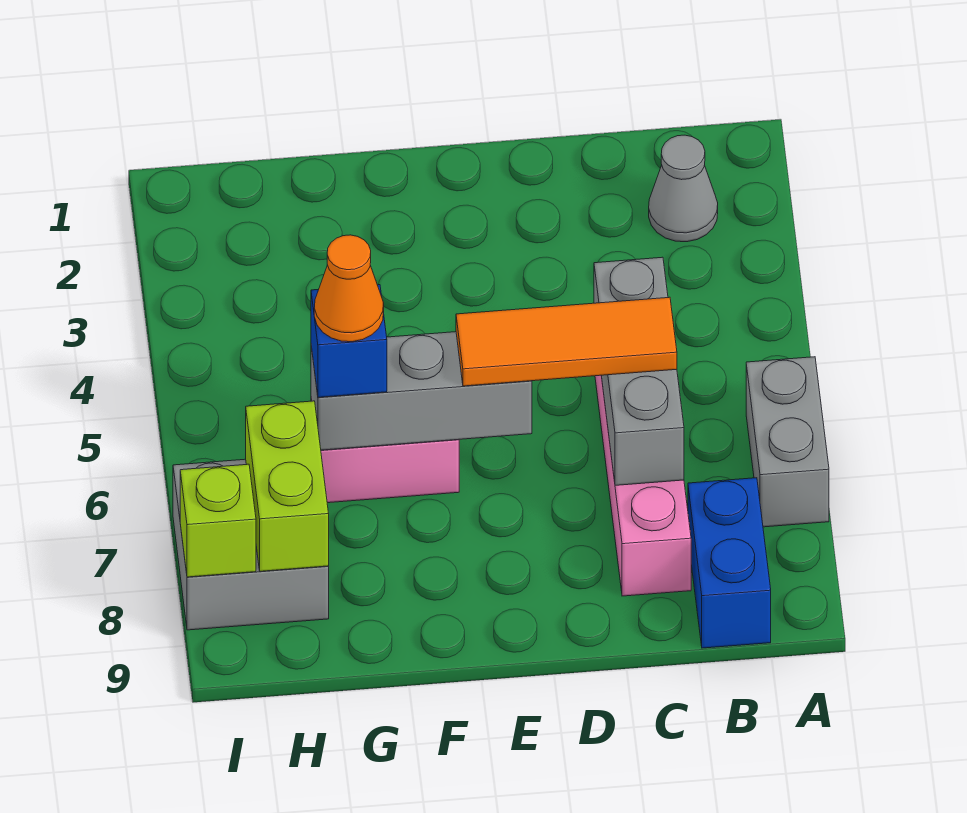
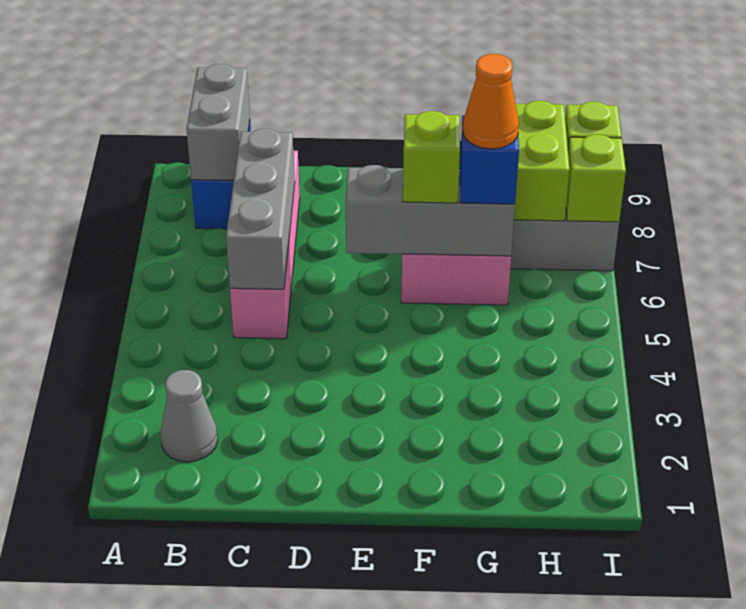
grey brick A6:A7 level 1 -> grey brick B8:B9 level 2
orange tile C6:E6 level 3 -> none
none -> lime brick F6 level 3
none -> lime brick I7 level 2

